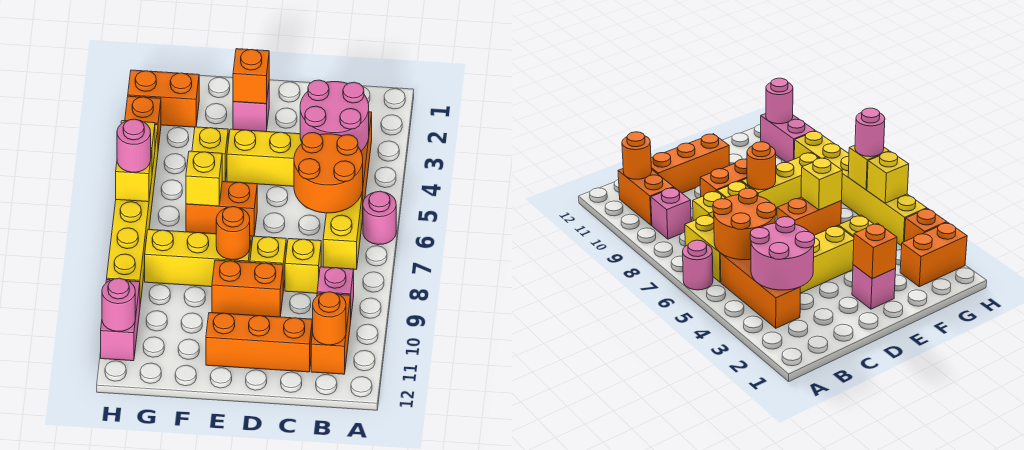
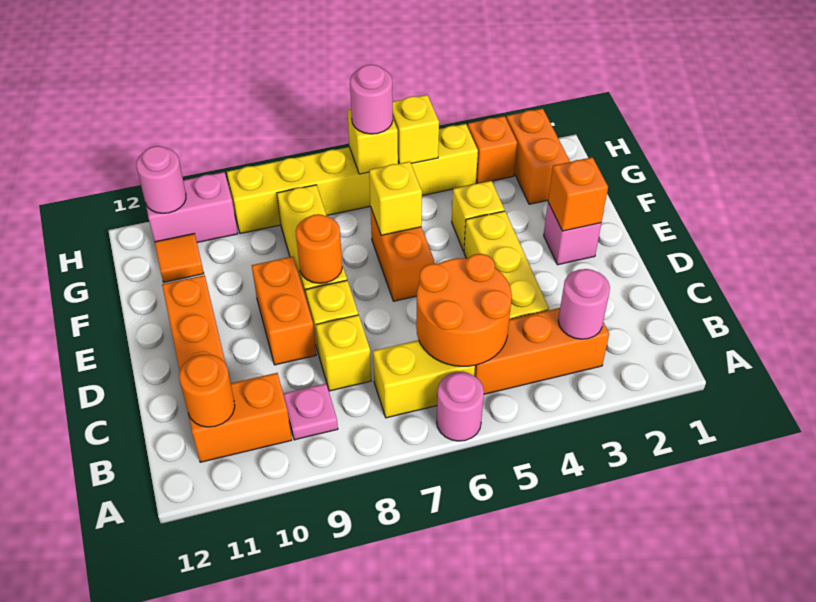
pink round brick B3:C4 level 2 -> pink round brick B3 level 2
pink brick B9 level 1 -> pink plate B9 level 1
none -> orange tile G11 level 1

